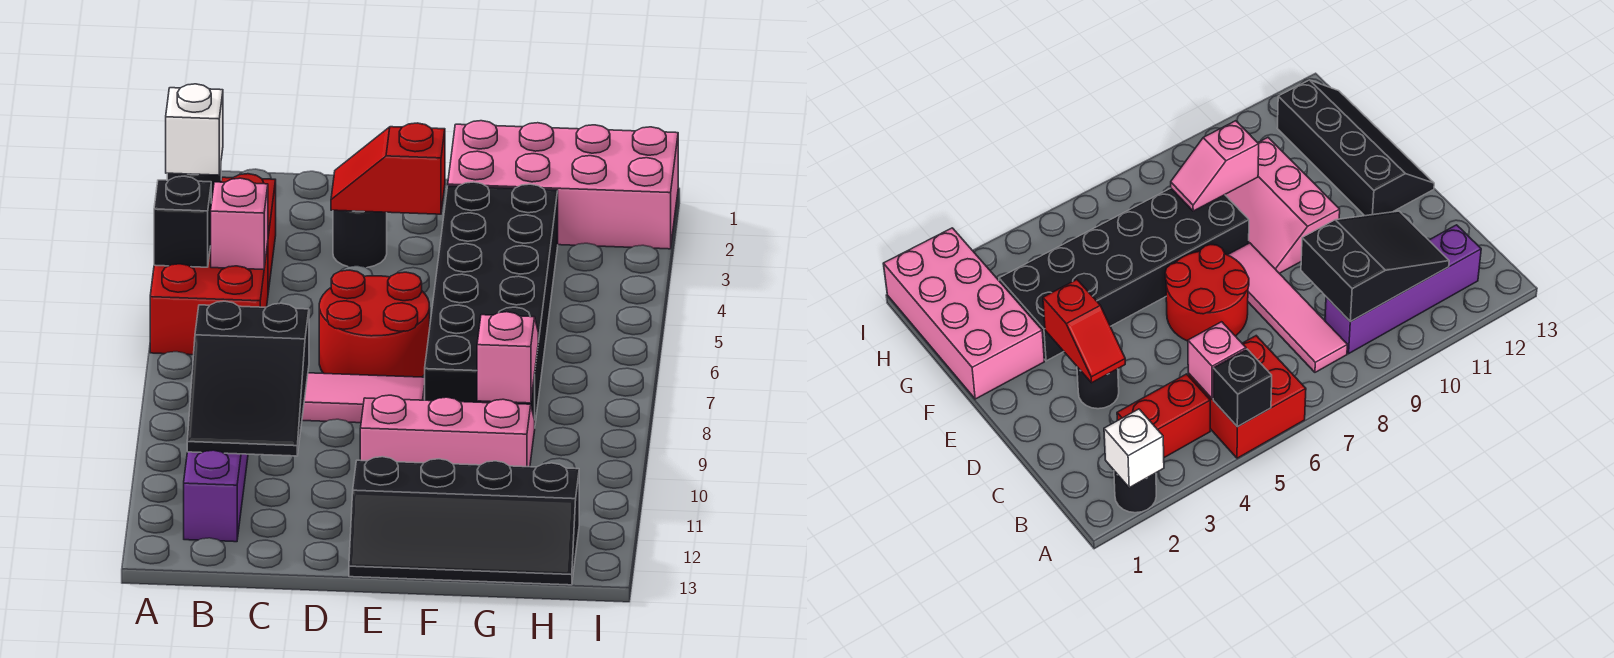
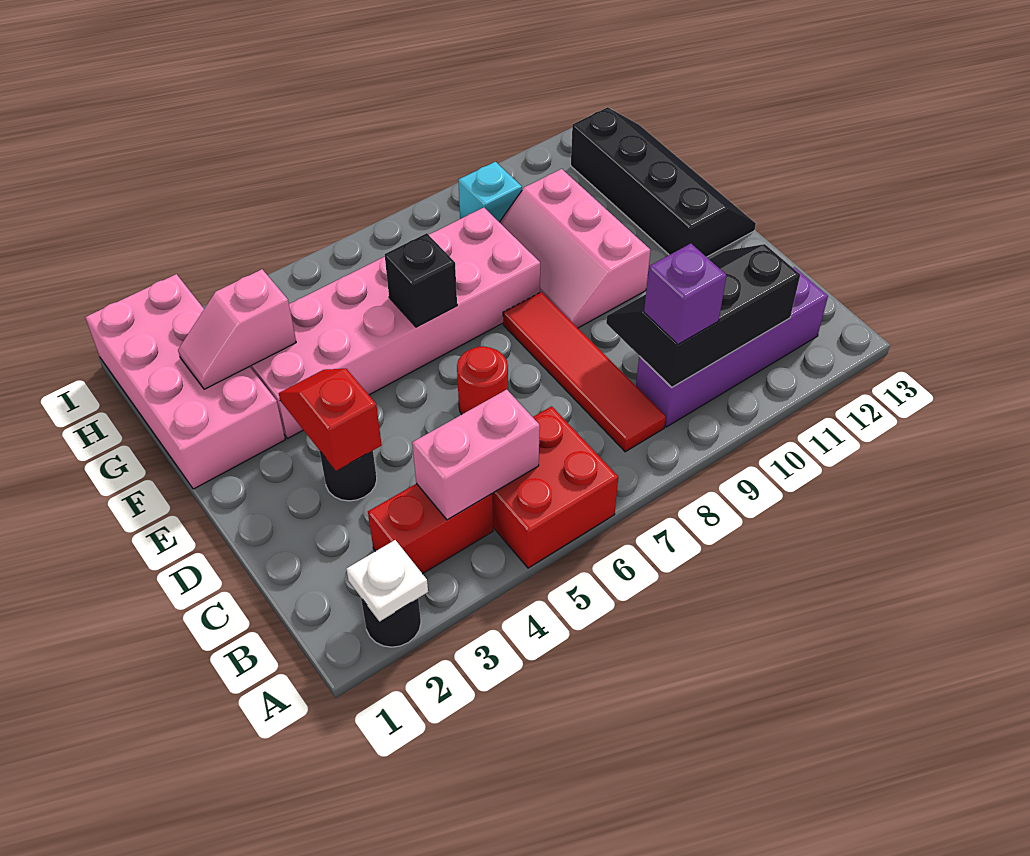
white brick A2 level 2 -> white plate A2 level 2
black brick A5 level 2 -> black brick F6 level 2
pink brick B5 level 2 -> pink brick B4:B5 level 2
pink tile B8:E8 level 1 -> red tile B8:E8 level 1
black slope B9:C11 level 2 top 9 -> black slope B9:C11 level 2 top B
none -> purple brick B9 level 3
red slope D3:E3 level 2 top E -> red slope D3:E3 level 2 top D
red round brick D6:E7 level 1 -> red round brick D6 level 1
black brick F3:G8 level 1 -> pink brick F3:G8 level 1
pink slope G8:G9 level 2 top 9 -> pink slope G2:G3 level 2 top 3
none -> cyan brick H9 level 1

